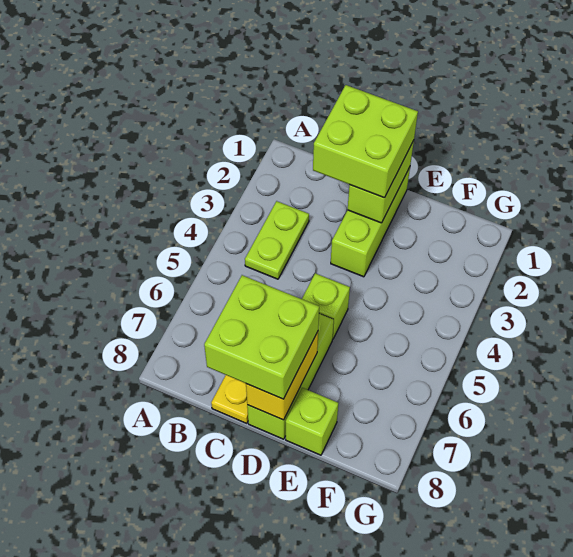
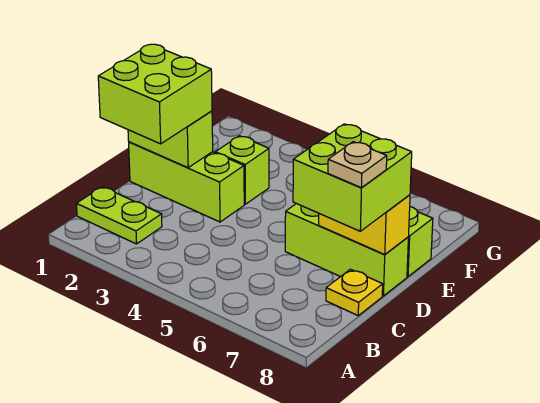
lime plate B3:B4 level 1 -> lime plate B1:B2 level 1
none -> tan plate C8 level 4
lime brick D5 level 1 -> lime brick E3 level 1

